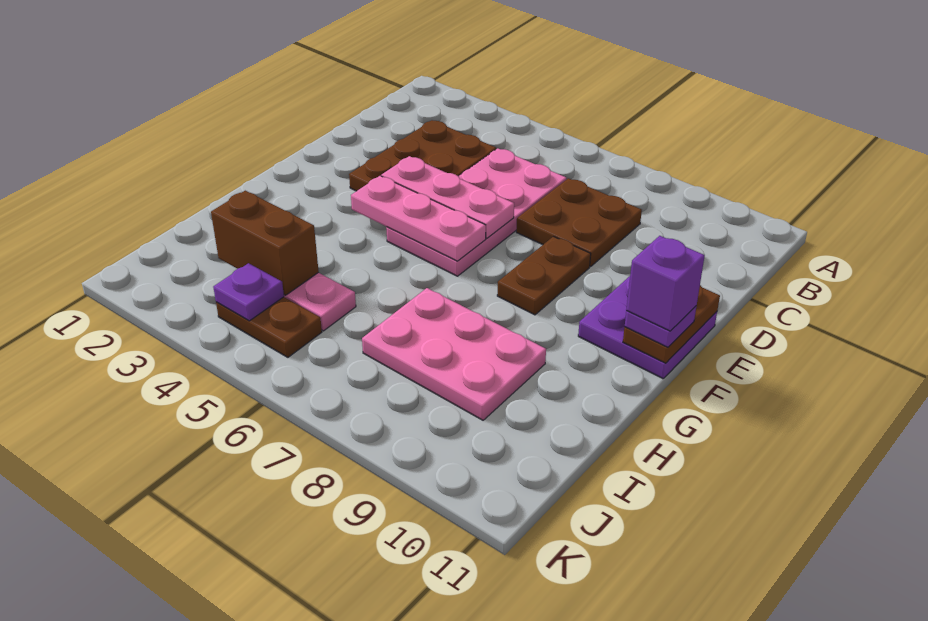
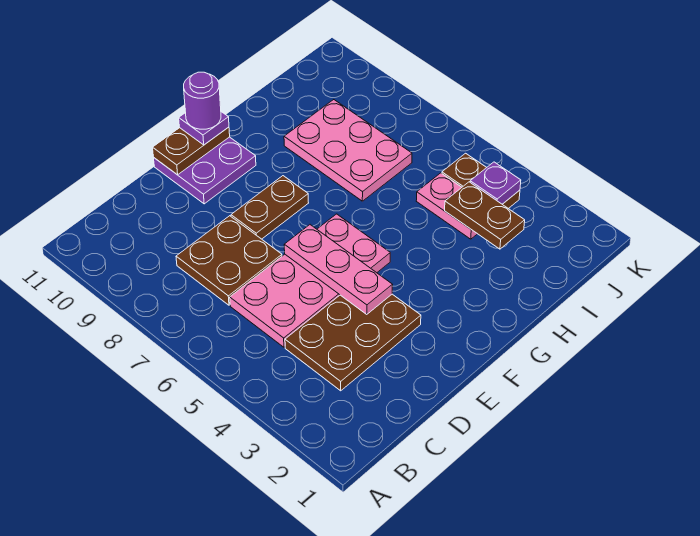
pink plate F4:F6 level 2 -> none
purple brick F11 level 4 -> purple round brick F11 level 4
brown brick I3:I4 level 2 -> brown plate I3:I4 level 2

